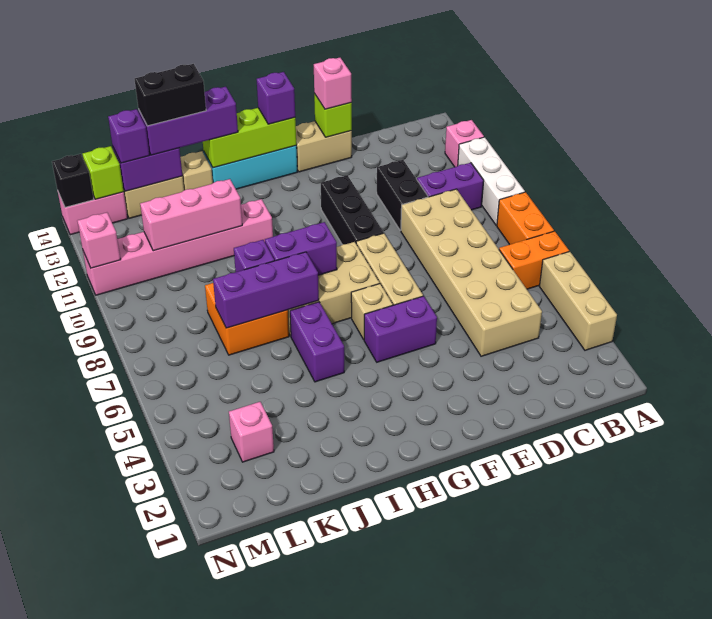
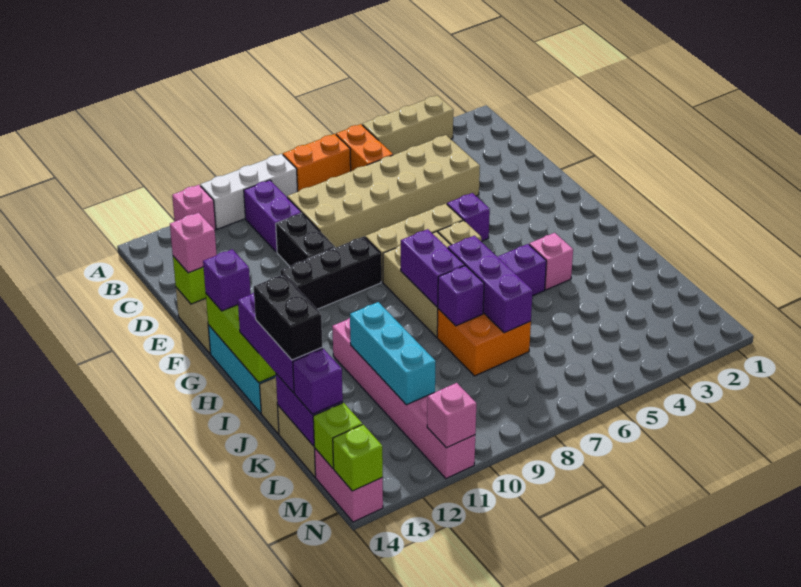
black brick D10:D11 level 1 -> black brick D10:E10 level 1
purple brick F5:G5 level 1 -> purple brick F5 level 1
pink brick J11:L11 level 2 -> cyan brick J11:L11 level 2
pink brick L3 level 1 -> pink brick I4 level 1
black brick N14 level 2 -> lime brick N14 level 2

